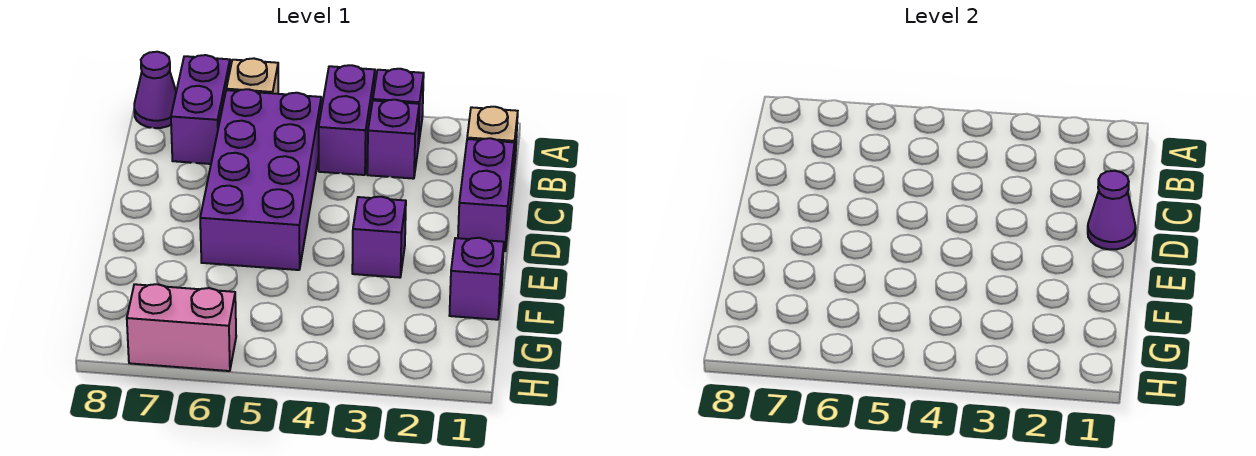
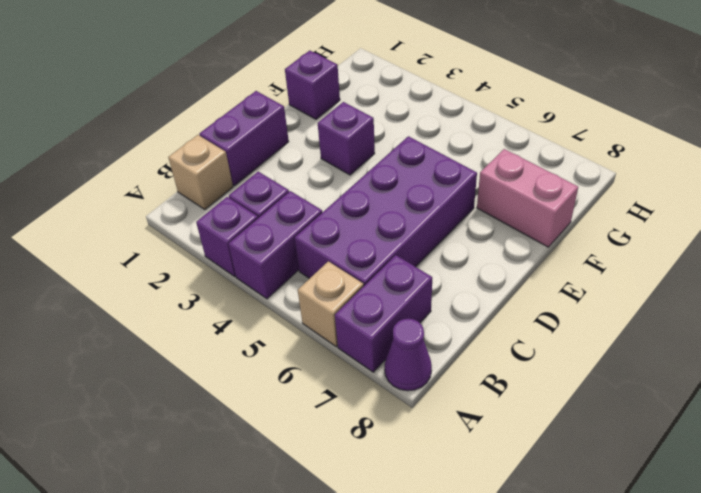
purple cone D1 level 2 -> none
pink brick H6:H7 level 1 -> pink brick F7:F8 level 1

